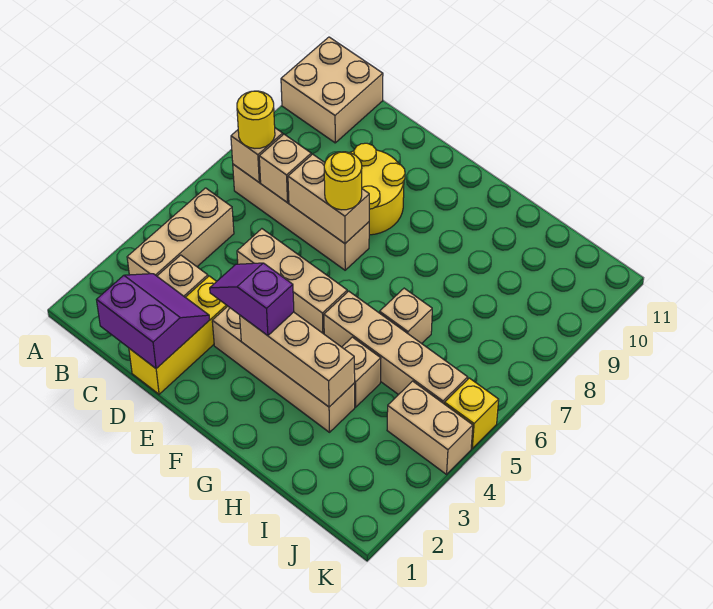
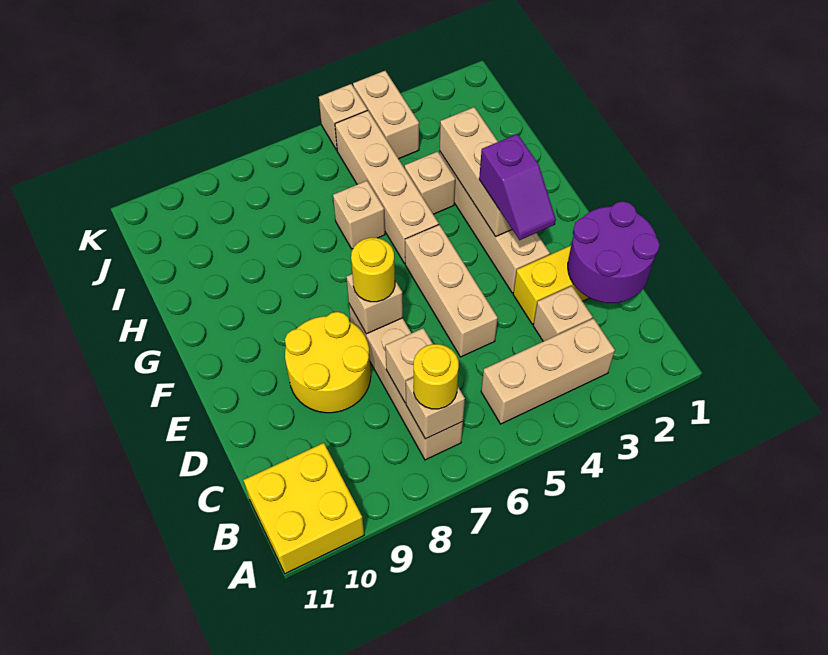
tan brick A10:B11 level 1 -> yellow brick A10:B11 level 1
purple slope C1:D2 level 2 top 1 -> purple round brick C1:D2 level 2
tan brick D7:E7 level 2 -> tan brick E7 level 2
yellow brick K5 level 1 -> tan brick K5 level 1

